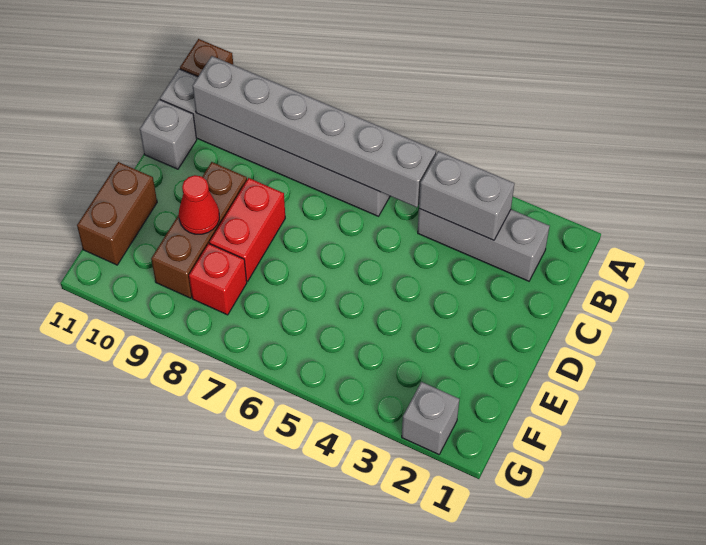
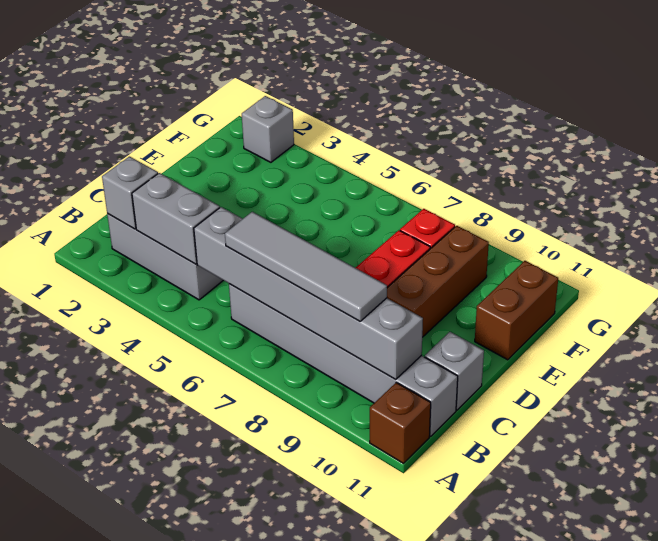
none -> grey brick B2 level 2
none -> grey tile B6:B9 level 3
red cone E9 level 2 -> none

